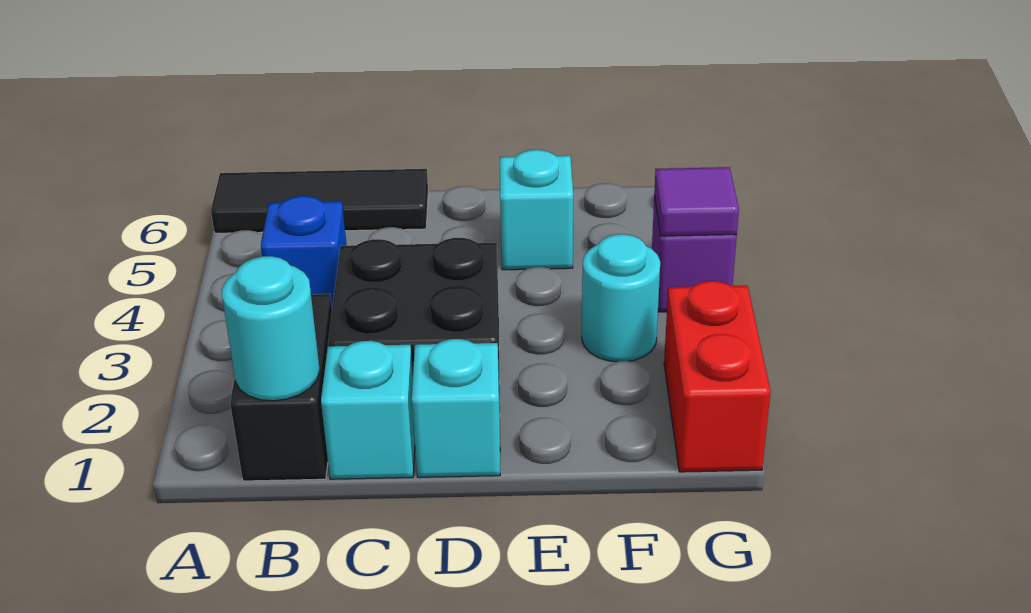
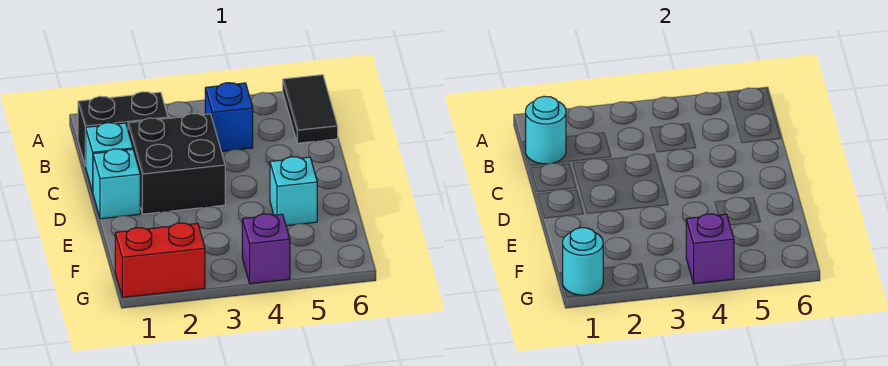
black tile A6:C6 level 1 -> black tile A6:B6 level 1
cyan round brick F3 level 1 -> cyan round brick G1 level 2
purple tile G4 level 2 -> purple brick G4 level 2

